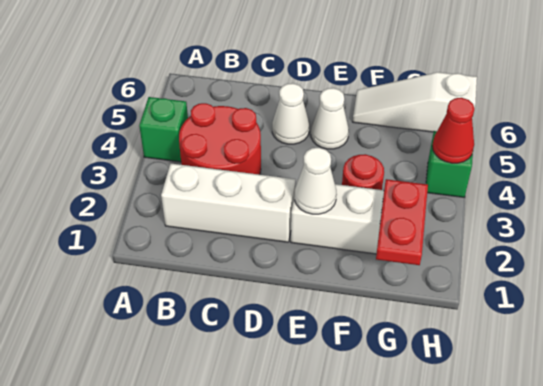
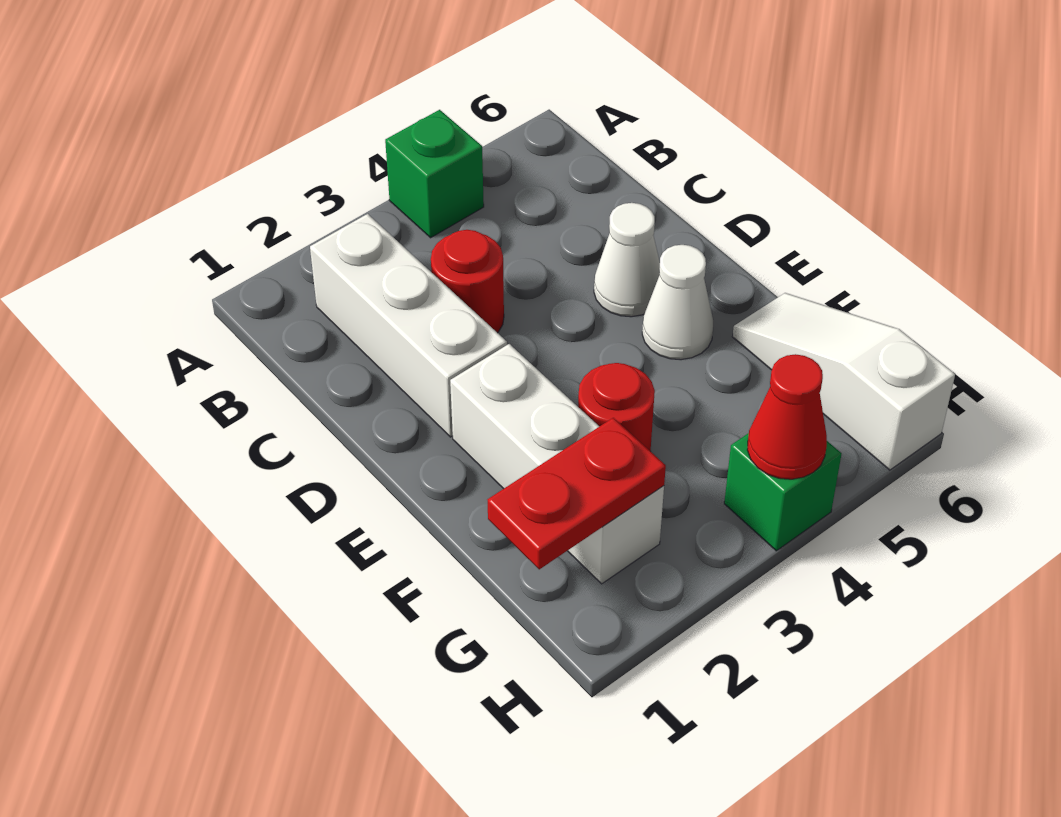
red round brick B3:C4 level 1 -> red round brick C3 level 1
white cone E2 level 2 -> none

